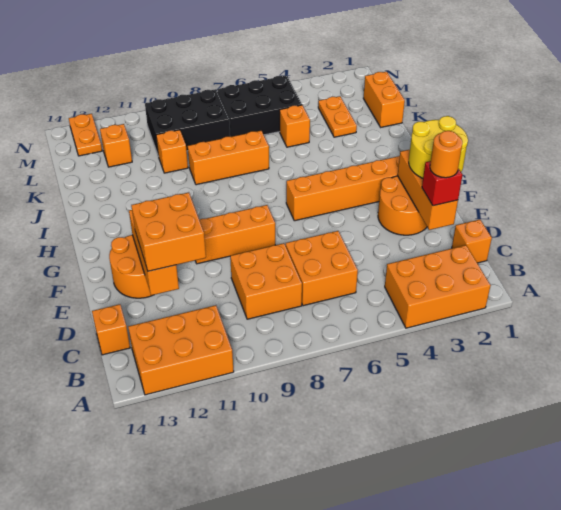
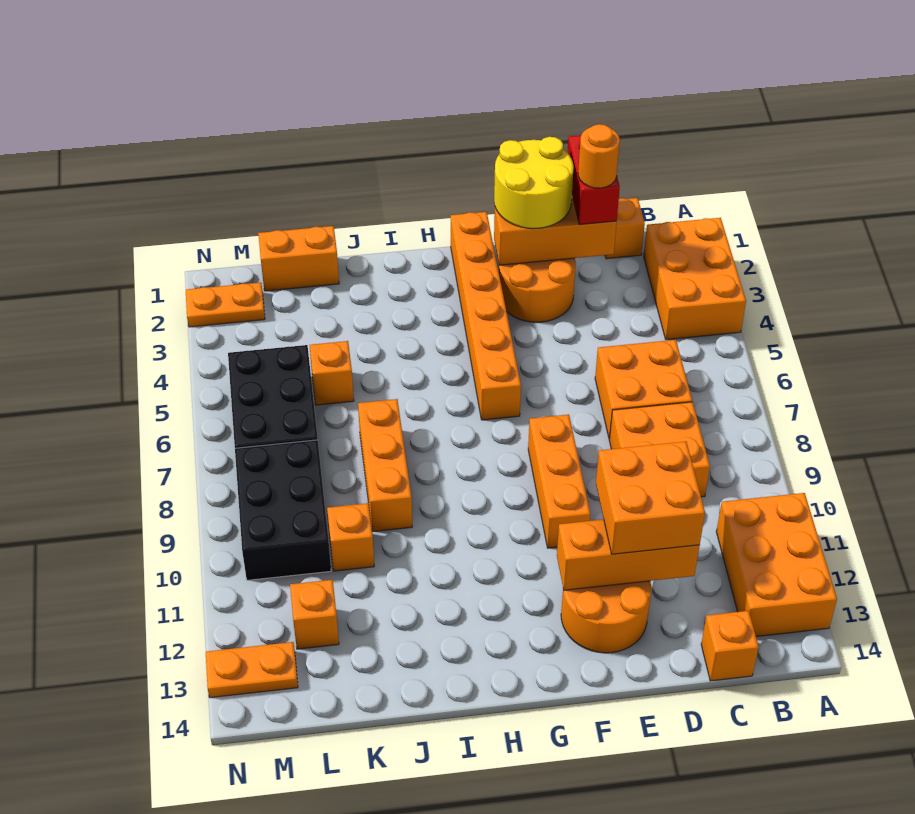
red brick D2 level 3 -> red brick D1:D2 level 3
orange plate K3:L3 level 1 -> orange plate M2:N2 level 1

